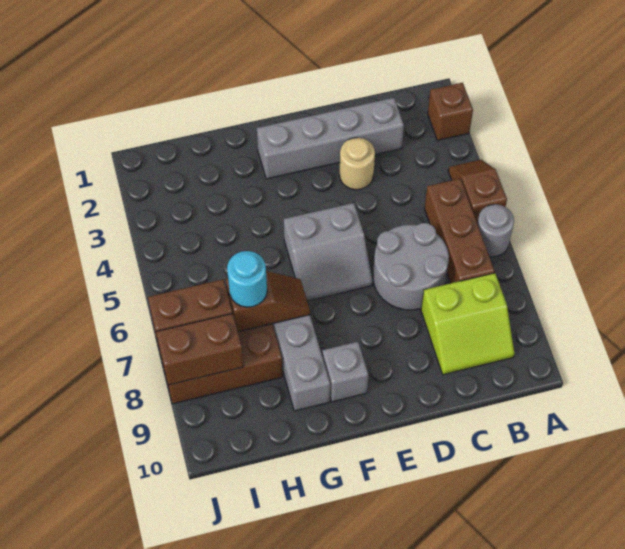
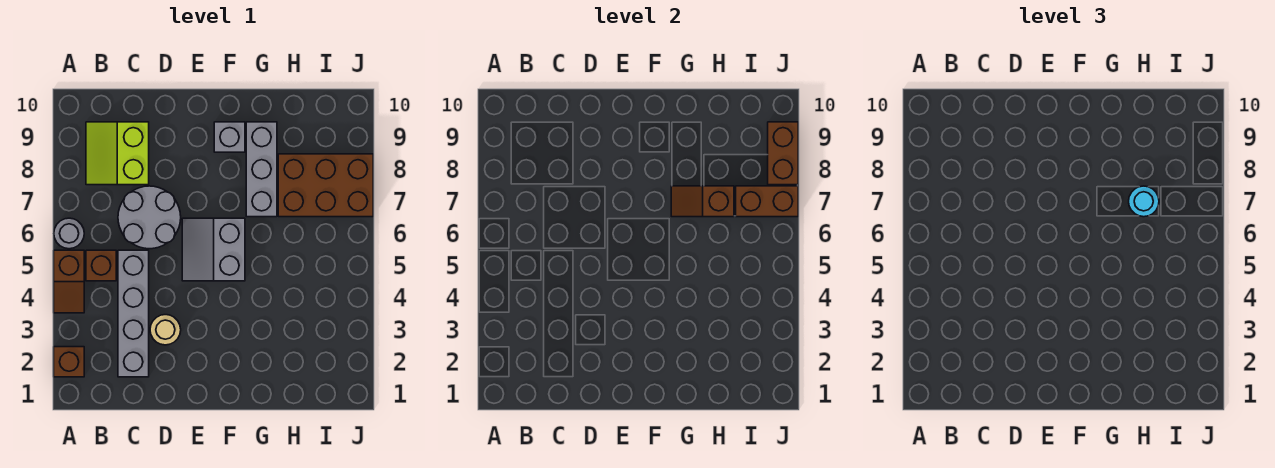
brown brick B5:B7 level 1 -> brown brick B5 level 1
lime slope B8:C9 level 1 top 8 -> lime slope B8:C9 level 1 top C
grey brick C2:F2 level 1 -> grey brick C2:C5 level 1
grey slope E5:F6 level 1 top 5 -> grey slope E5:F6 level 1 top F
brown brick I8:J8 level 2 -> brown brick J8:J9 level 2

